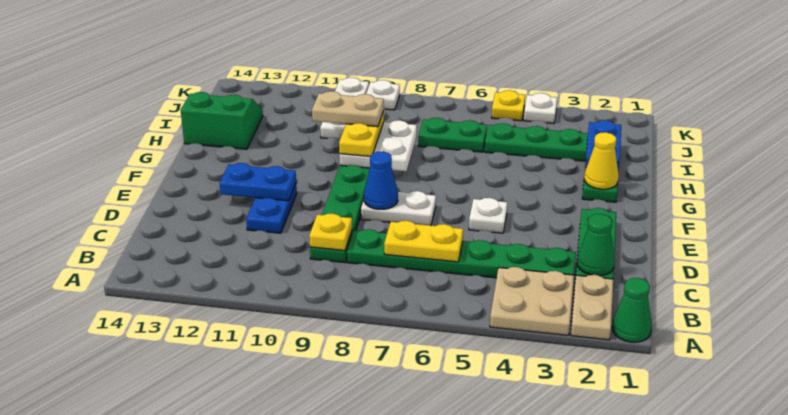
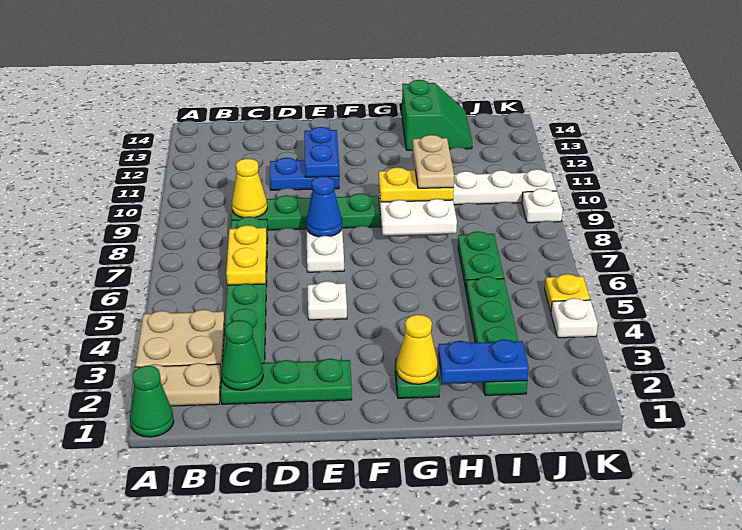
yellow plate C9 level 2 -> yellow cone C9 level 2

